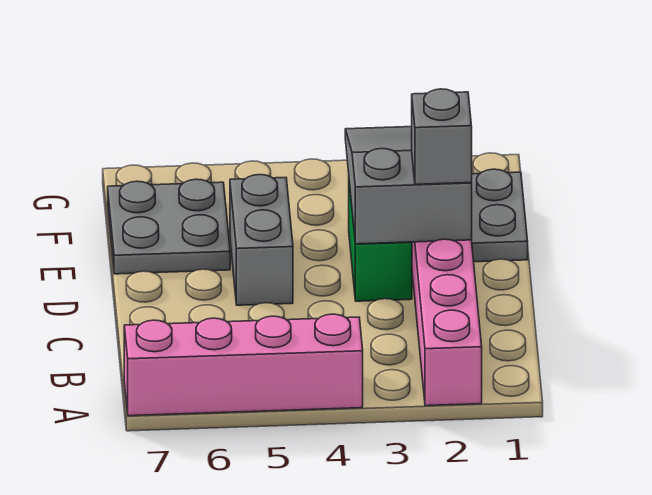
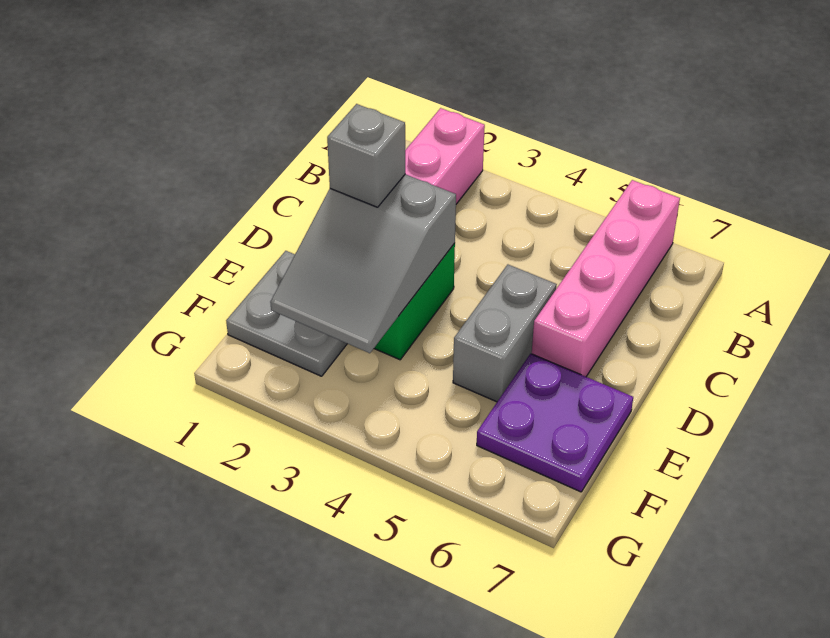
pink brick A4:A7 level 1 -> pink brick A6:D6 level 1
grey plate E6:F7 level 1 -> purple plate E6:F7 level 1

